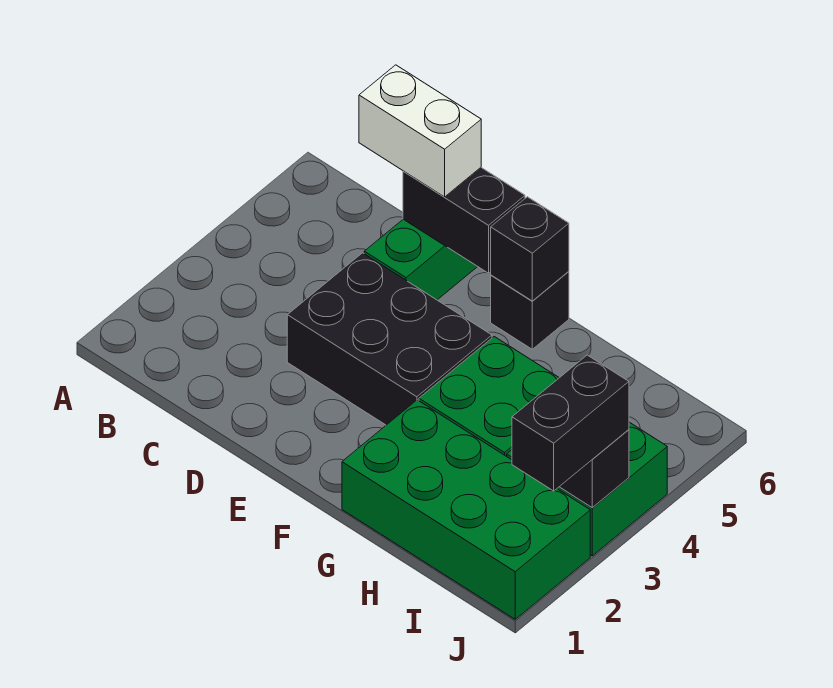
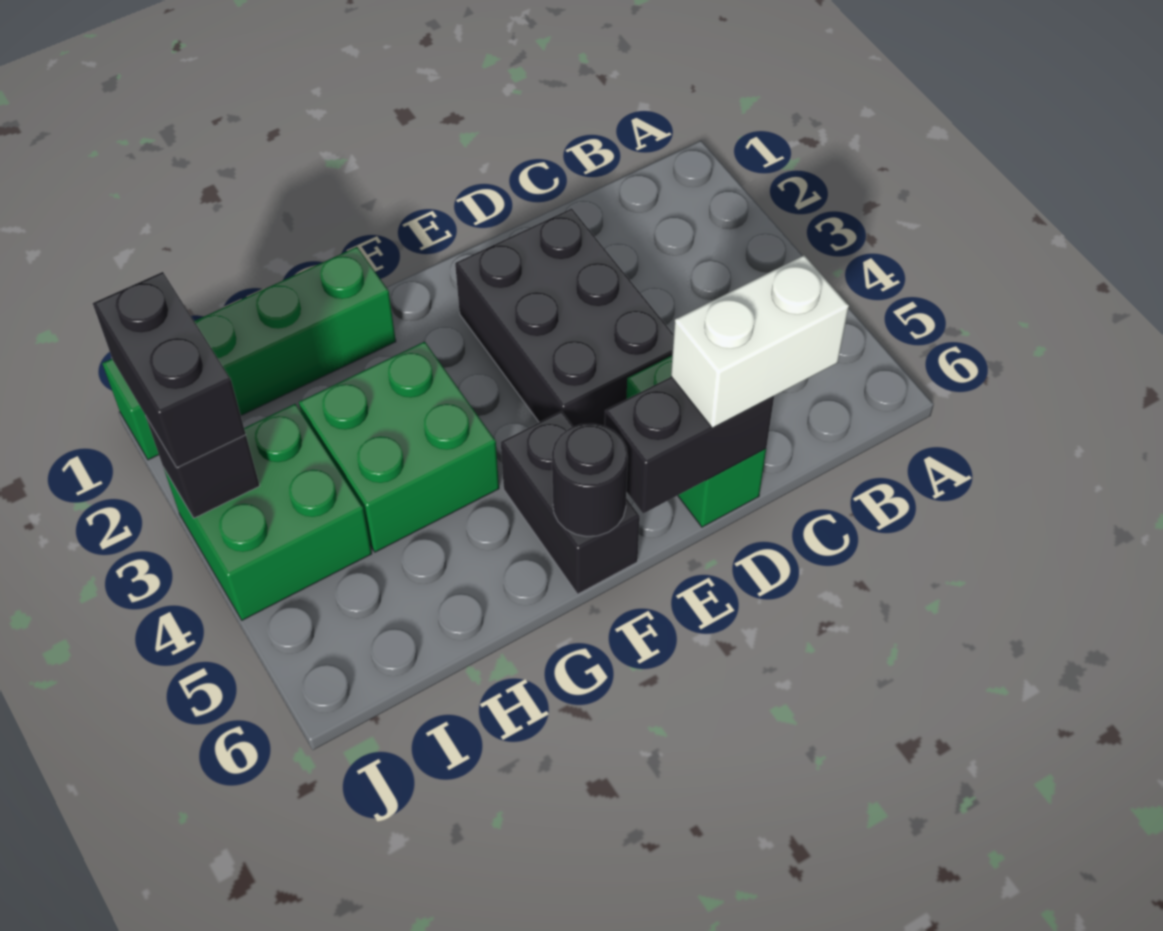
black brick D3:F4 level 1 -> black brick D2:E4 level 1
black brick F6 level 1 -> black brick F5:F6 level 1
black brick F6 level 2 -> black round brick F6 level 2
green brick G1:J2 level 1 -> green brick G1:J1 level 1

